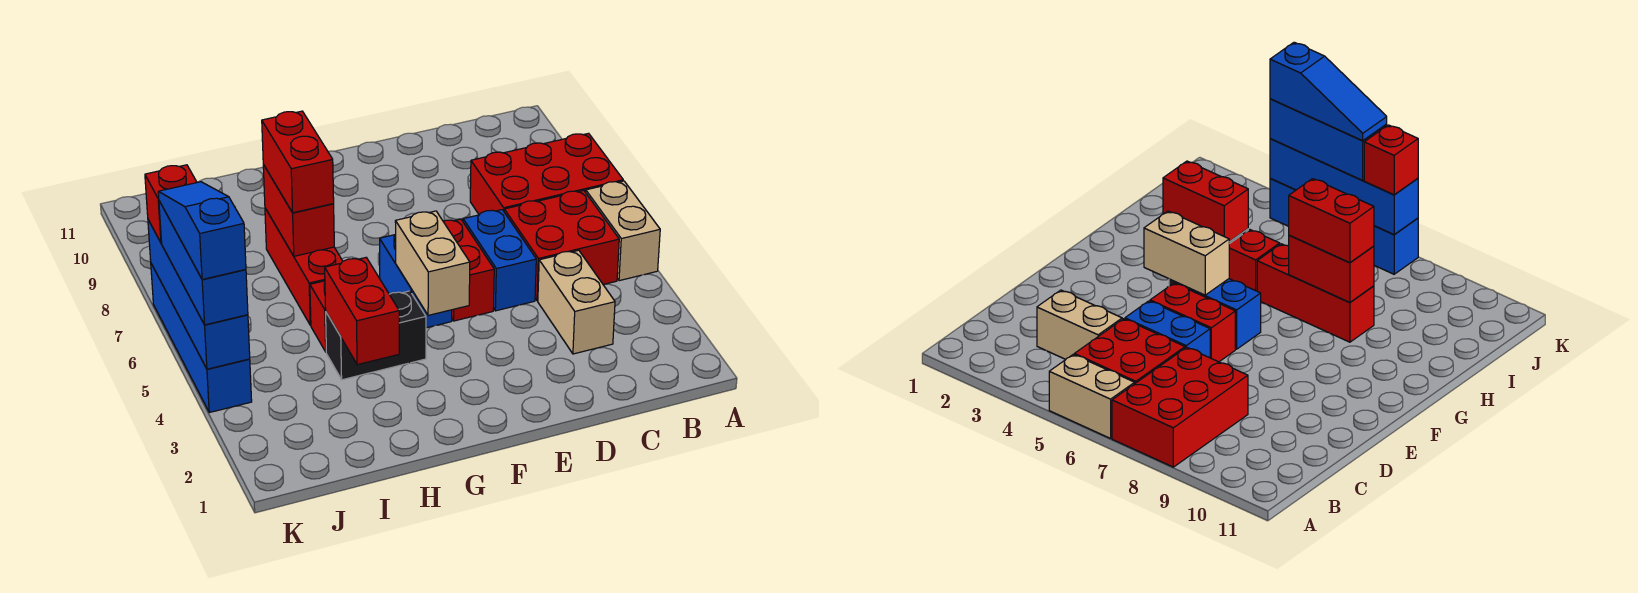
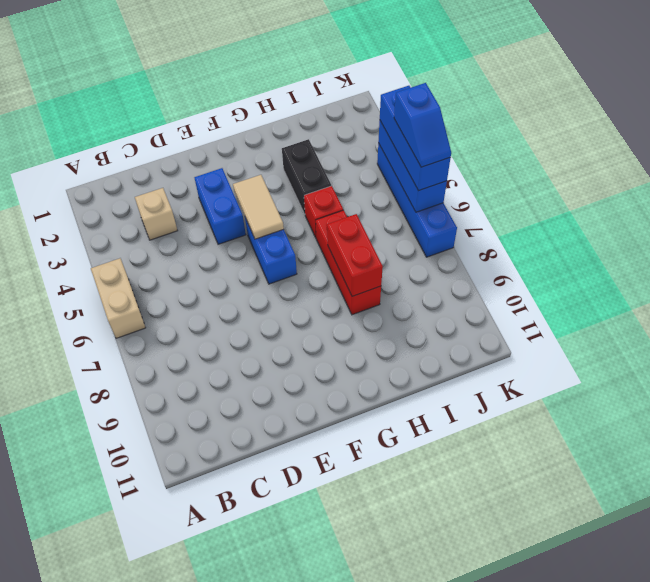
red brick A7:C8 level 1 -> none
red brick B5:C6 level 1 -> none
tan brick C3:C4 level 1 -> tan brick C3 level 1
blue brick D5:D6 level 1 -> blue brick E3:E4 level 1
red brick E5:E6 level 1 -> none
tan brick F4:F5 level 2 -> tan tile F4:F5 level 2
black brick G4:H4 level 1 -> black brick H3:H4 level 1
red brick H3:H4 level 2 -> none
red brick H7:H8 level 3 -> none
blue brick K4:K7 level 2 -> blue brick K4:K6 level 2
blue slope K4:K6 level 4 top 4 -> blue slope K5:K6 level 4 top 5
red brick K7 level 3 -> none

